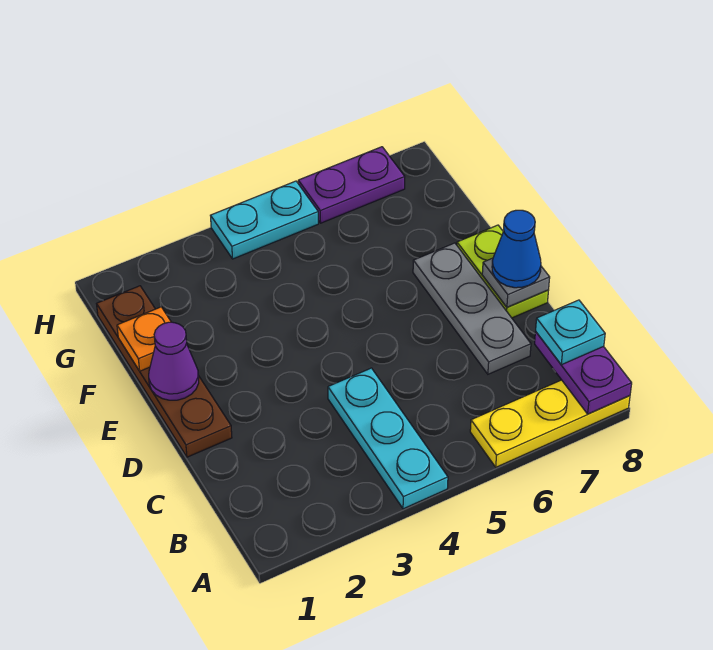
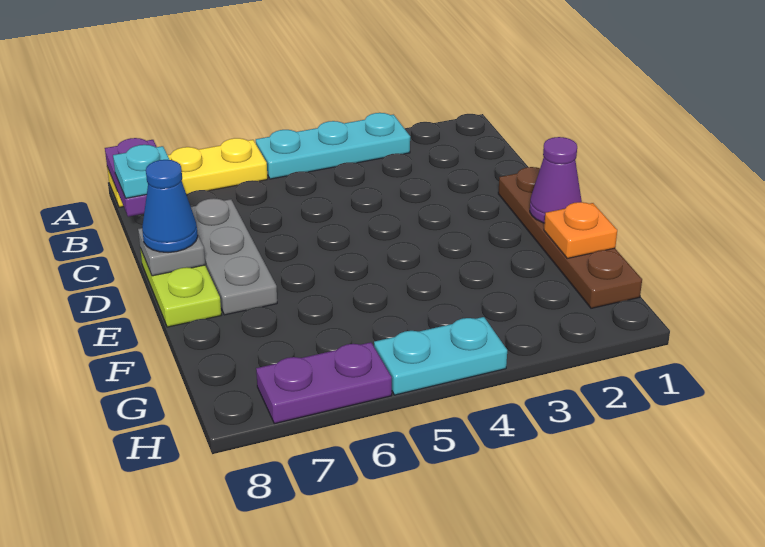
cyan plate A4:C4 level 1 -> cyan plate A3:A5 level 1

